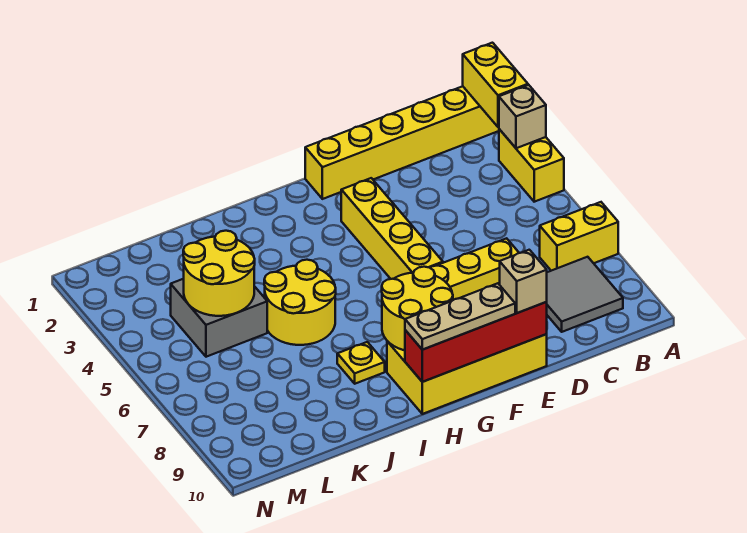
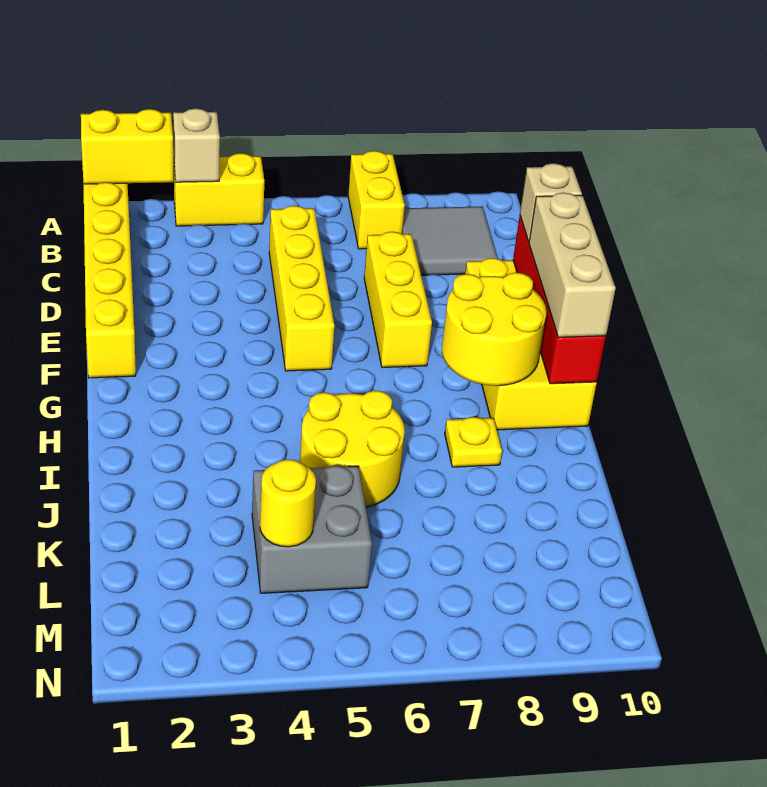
yellow brick F3:F6 level 1 -> yellow brick C5:F5 level 1
tan plate F10:H10 level 3 -> tan brick F10:H10 level 3
yellow round brick K4:L5 level 2 -> yellow round brick L4 level 2

